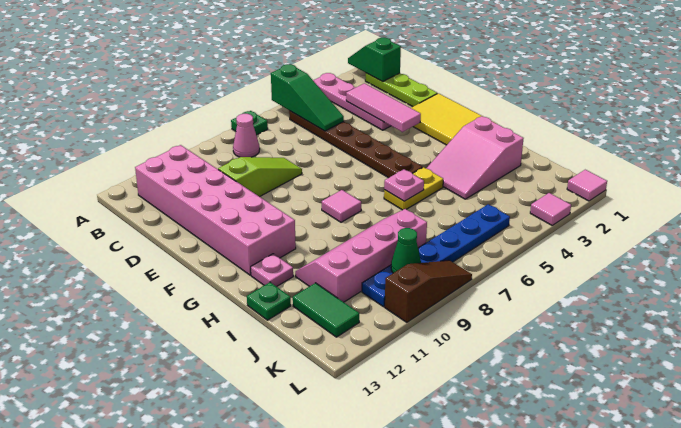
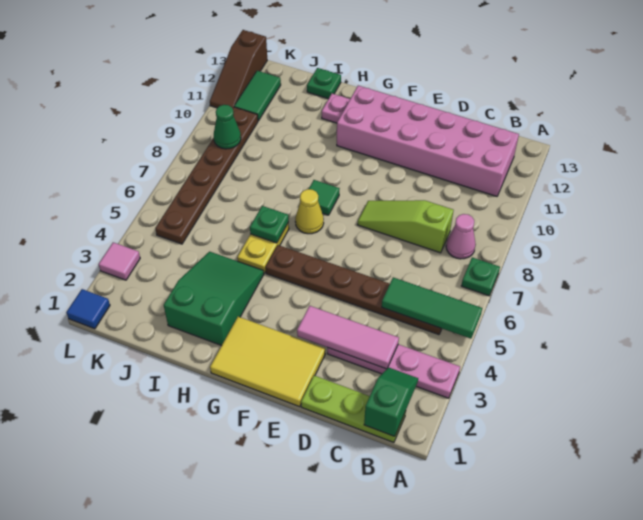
green slope A1:B1 level 2 top B -> green slope B1:B2 level 2 top 1
green slope A5:C5 level 2 top A -> green tile A5:C5 level 2
lime slope D8:D10 level 1 top 10 -> lime slope C8:E8 level 1 top C
none -> yellow cone G7 level 1
pink tile G8 level 1 -> green tile G8 level 1
pink slope H2:I4 level 1 top 2 -> green slope H2:I4 level 1 top 2
pink plate H6 level 2 -> green plate H6 level 2
pink slope I8:J11 level 1 top J -> none
green tile J12:K12 level 1 -> green tile K11:K12 level 1
blue plate K5:K10 level 1 -> brown plate K5:K10 level 1
pink tile L1 level 1 -> blue tile L1 level 1
brown slope L8:L10 level 1 top 10 -> brown slope L11:L13 level 1 top 13

